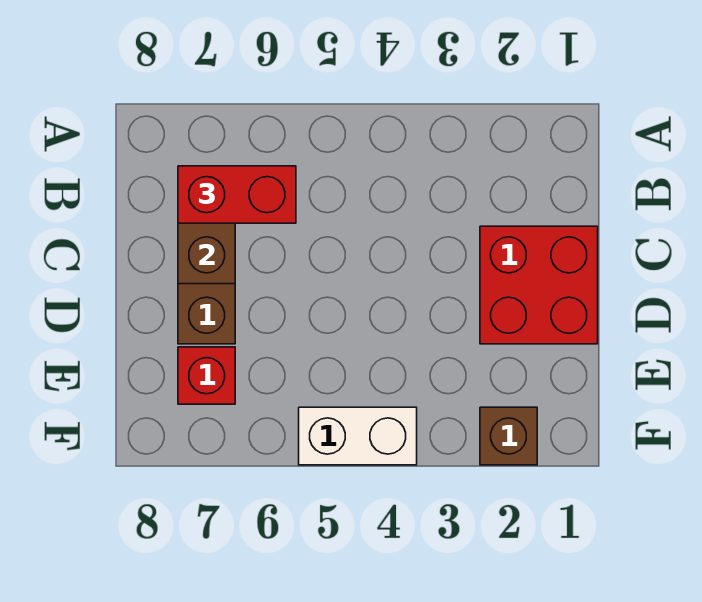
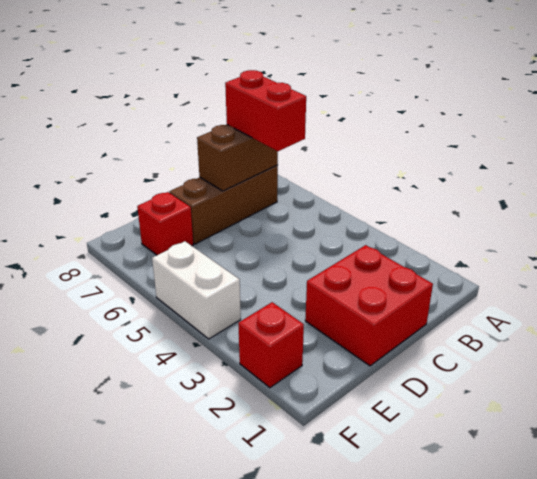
brown brick F2 level 1 -> red brick F2 level 1

